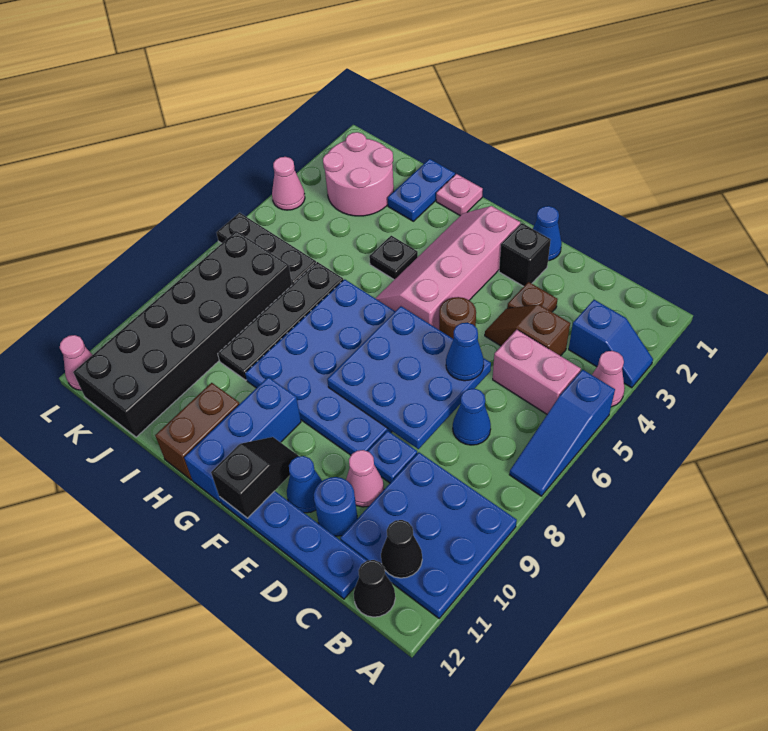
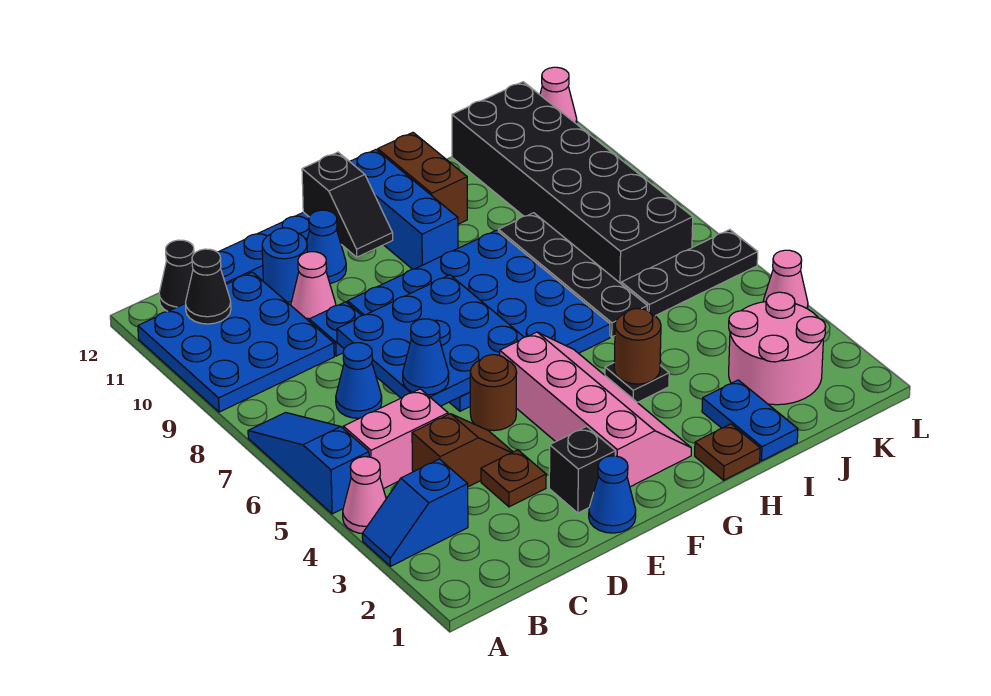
pink plate H1 level 1 -> brown plate H1 level 1
none -> brown round brick H4 level 2

